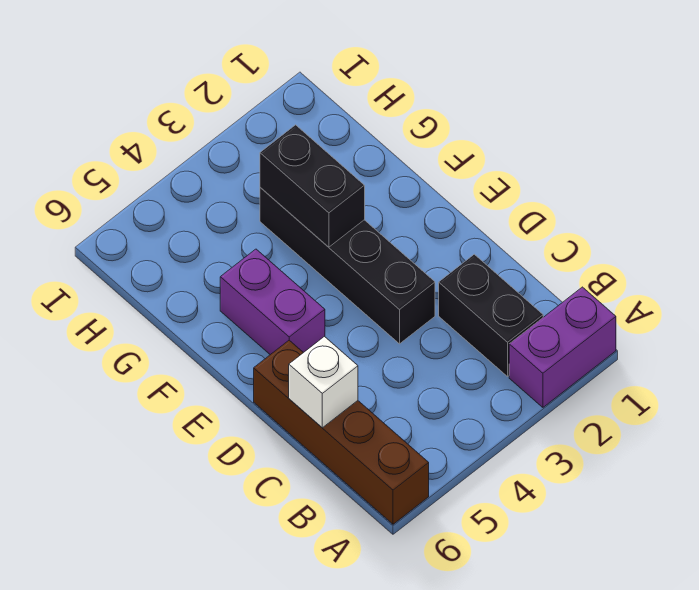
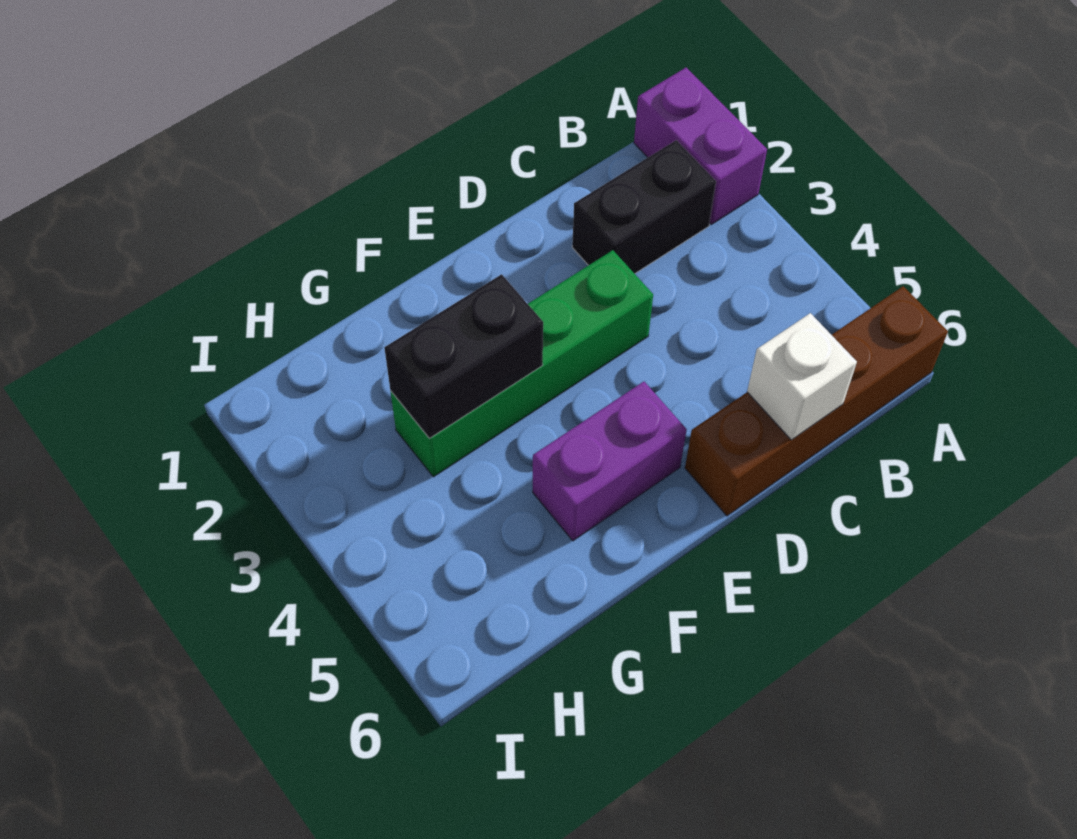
black brick D3:G3 level 1 -> green brick D3:G3 level 1

